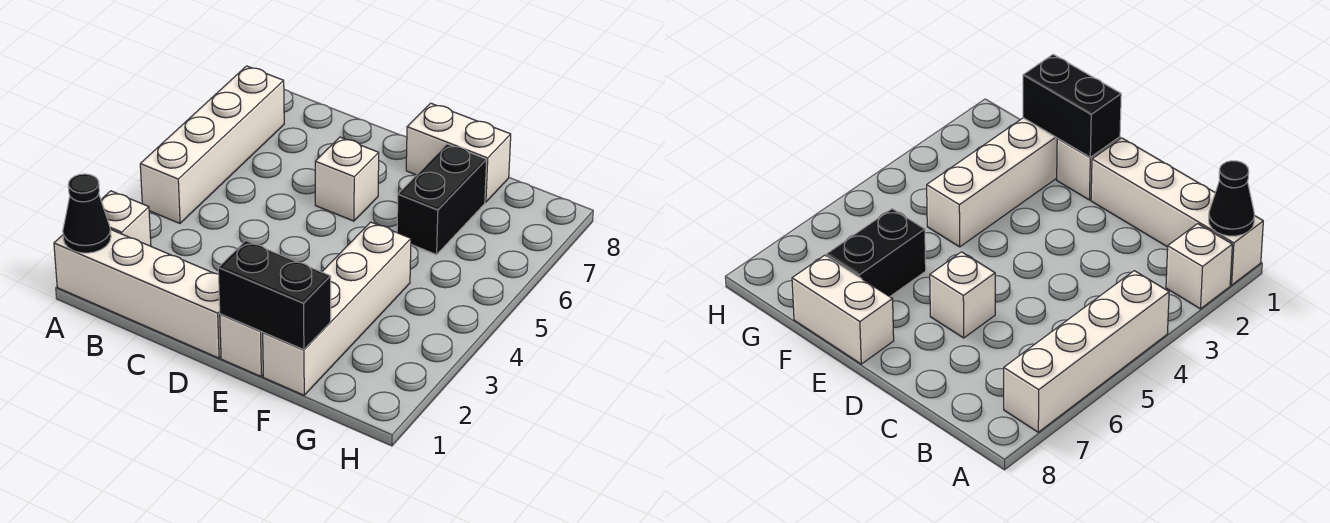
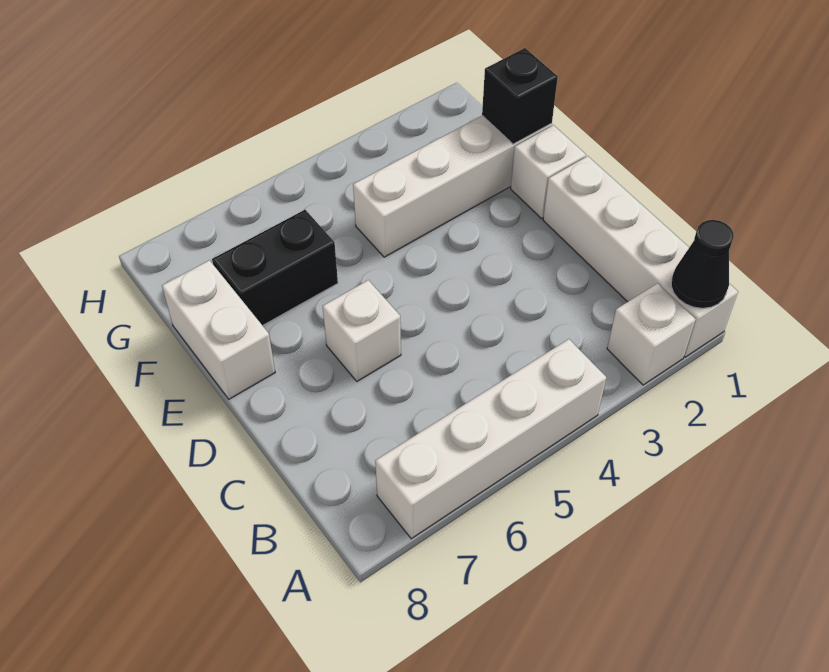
black brick E1:F1 level 2 -> black brick F1 level 2

